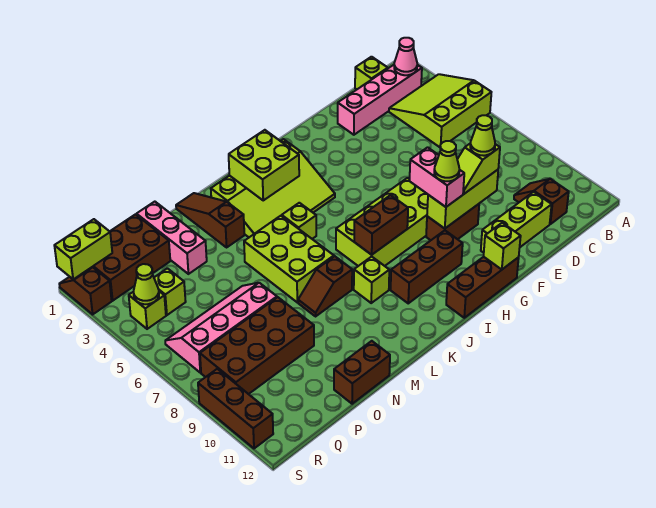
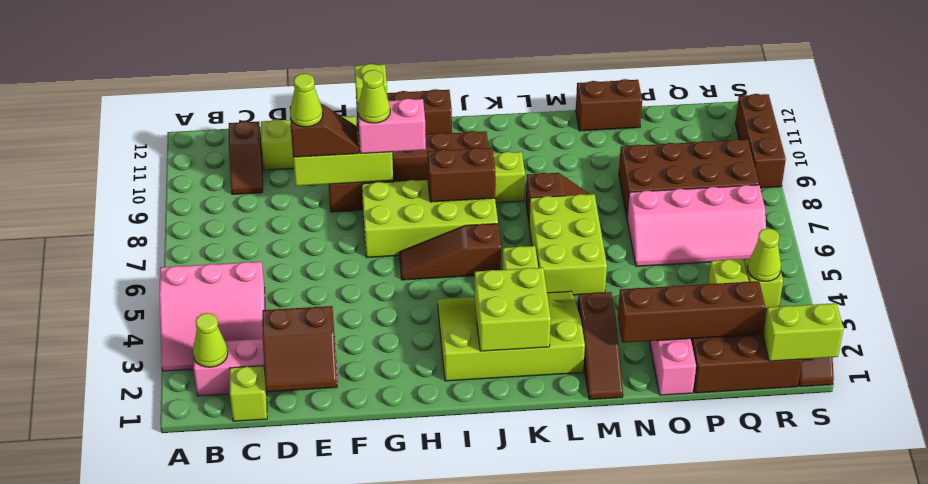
lime slope A3:C5 level 1 top 5 -> pink slope A3:C5 level 1 top 5
pink cone B2 level 2 -> lime cone B2 level 2
none -> brown slope D1:E2 level 2 top 2
lime slope E9:F9 level 3 top E -> brown slope E9:F9 level 3 top E
pink brick G8:G9 level 3 -> pink brick G9:H9 level 3
none -> brown slope H6:J6 level 1 top J
none -> brown brick N2:Q2 level 2

